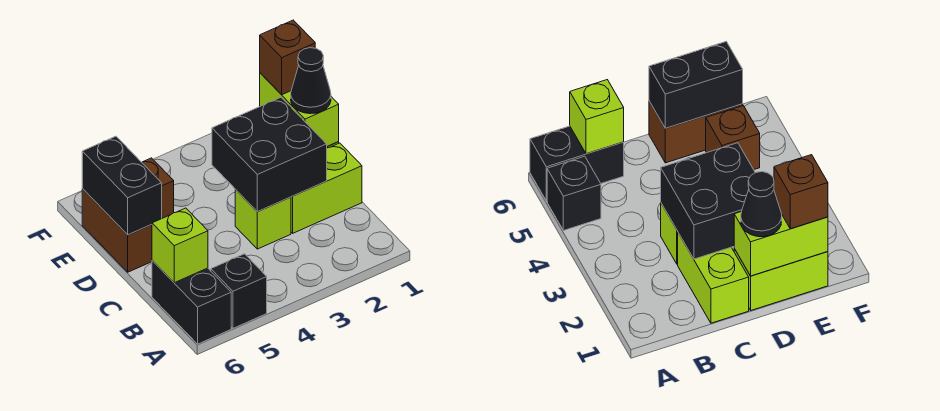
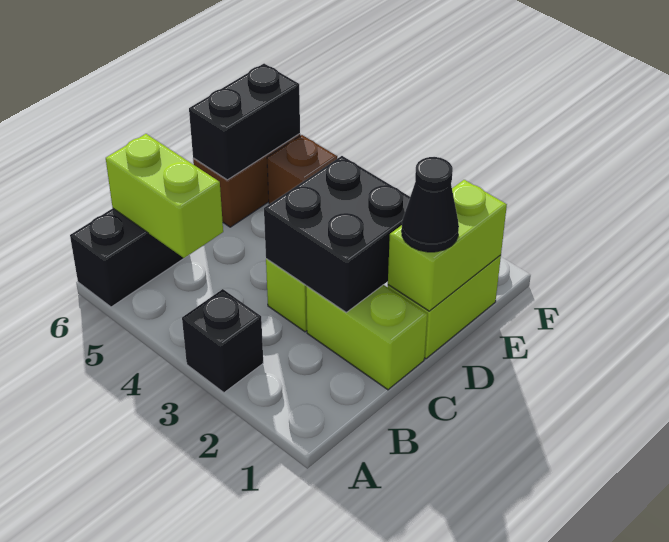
black brick A5 level 1 -> black brick A3 level 1
lime brick B6 level 2 -> lime brick B5:B6 level 2
brown brick E1 level 3 -> none

